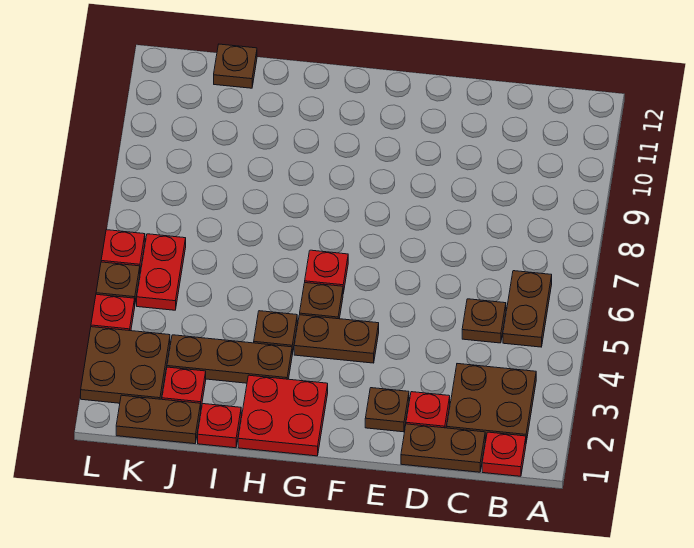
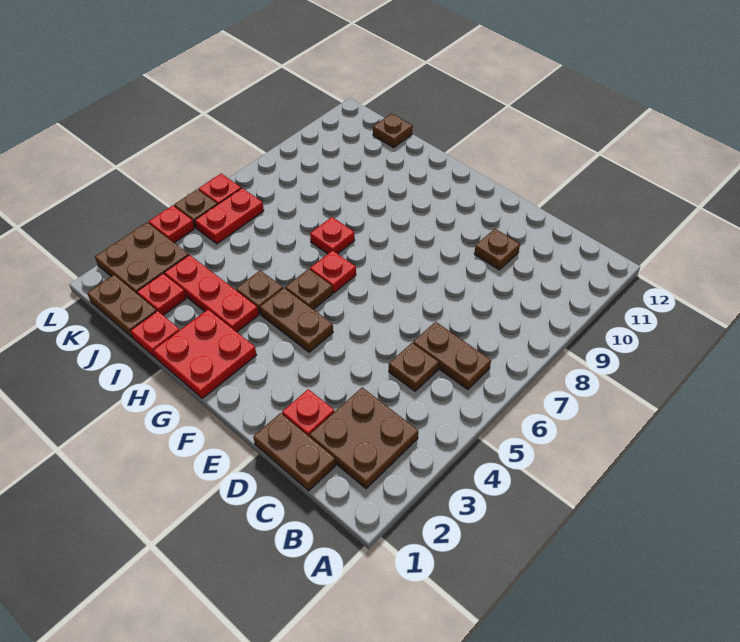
red plate B1 level 1 -> red plate H7 level 1
brown plate B5:B6 level 1 -> brown plate B6:C6 level 1
brown plate E2 level 1 -> brown plate D10 level 1
brown plate H3:J3 level 1 -> red plate H3:J3 level 1

